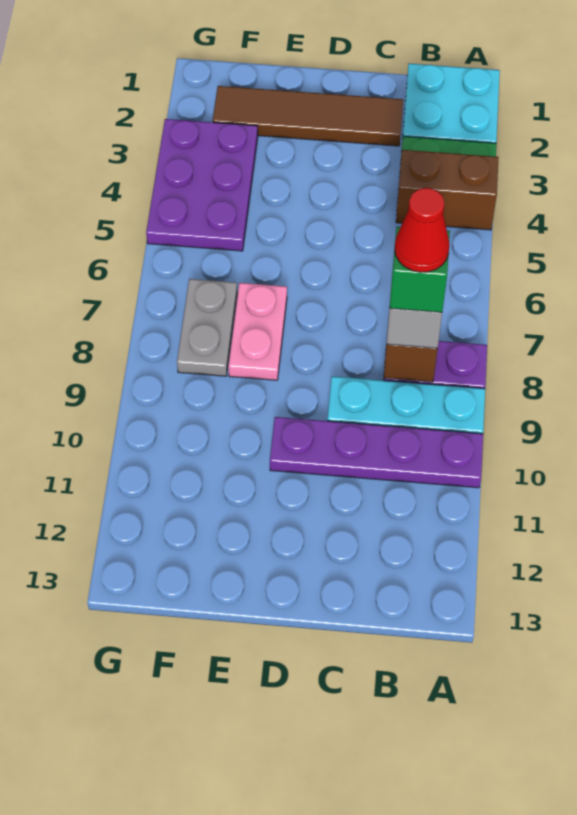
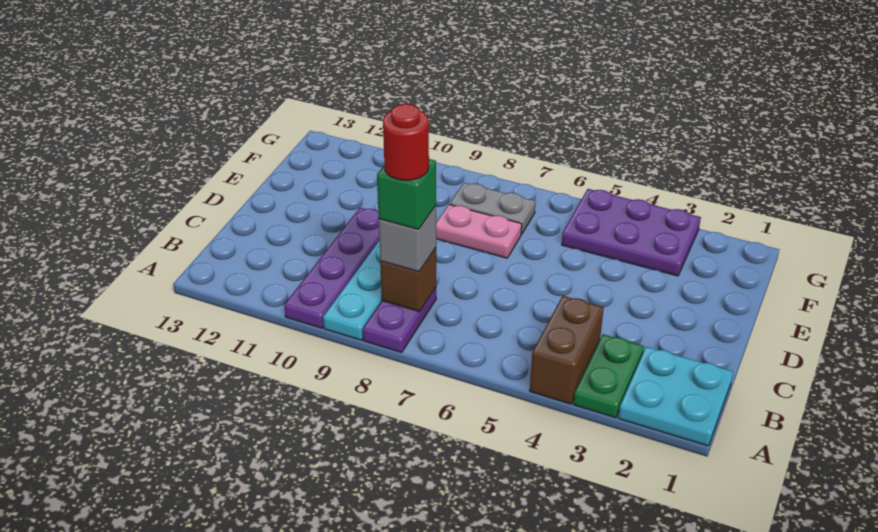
red cone B8 level 5 -> red round brick B8 level 5
brown tile C2:F2 level 1 -> none

